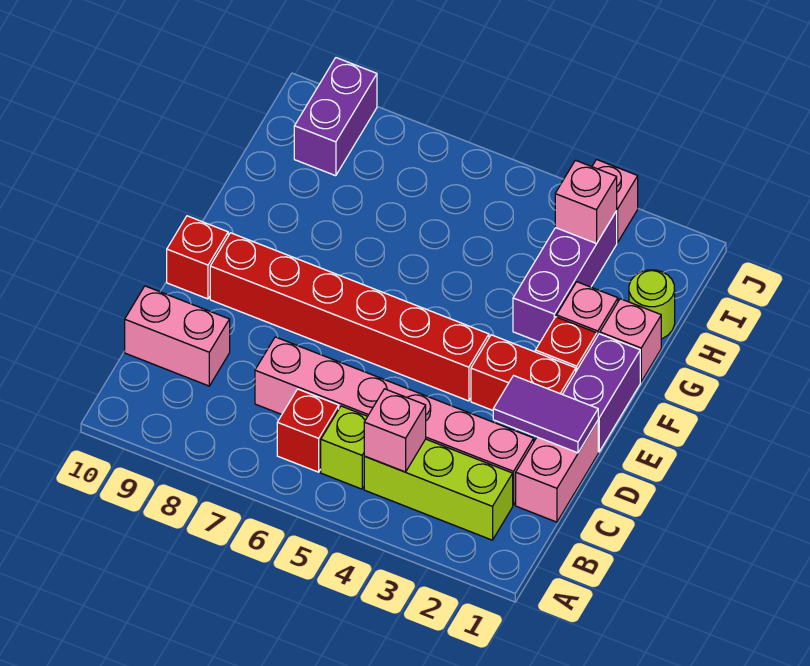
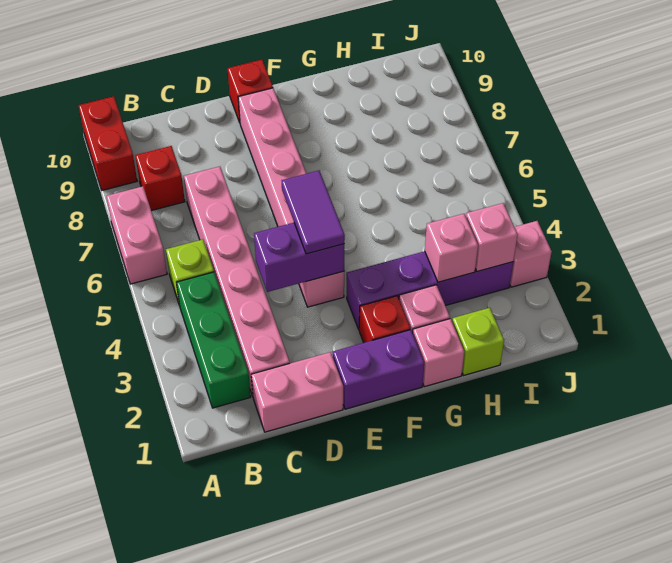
lime brick B2:B4 level 1 -> green brick B2:B4 level 1
pink brick B4 level 2 -> pink brick H3 level 2
red brick B6 level 1 -> red brick B8 level 1
pink brick C9:C10 level 1 -> pink brick A6:A7 level 1
purple tile D1:D2 level 2 -> purple tile E4:E5 level 3
red brick E2:E3 level 1 -> red brick A9:A10 level 1
red brick E4:E9 level 1 -> pink brick E4:E9 level 1
purple brick G3:I3 level 1 -> purple brick F3:I3 level 1
lime round brick H1 level 1 -> lime brick H1 level 1
purple brick I9:J9 level 1 -> purple brick D4:E4 level 2

